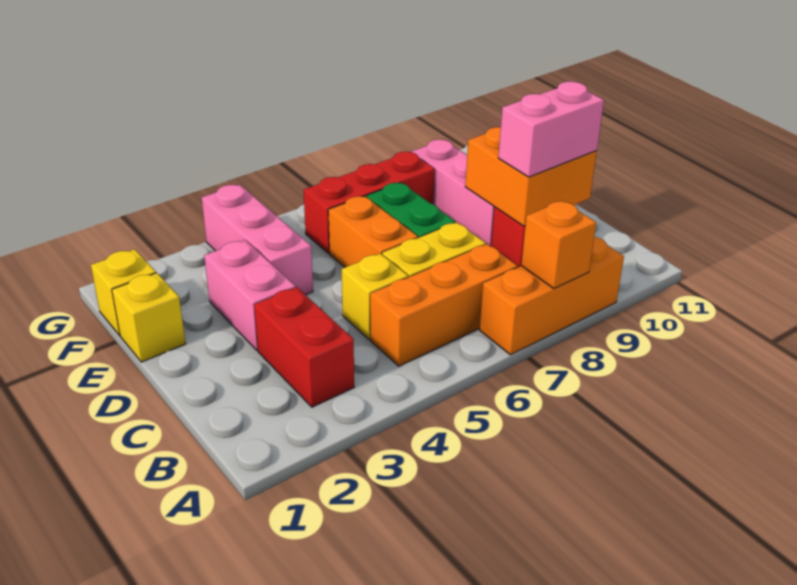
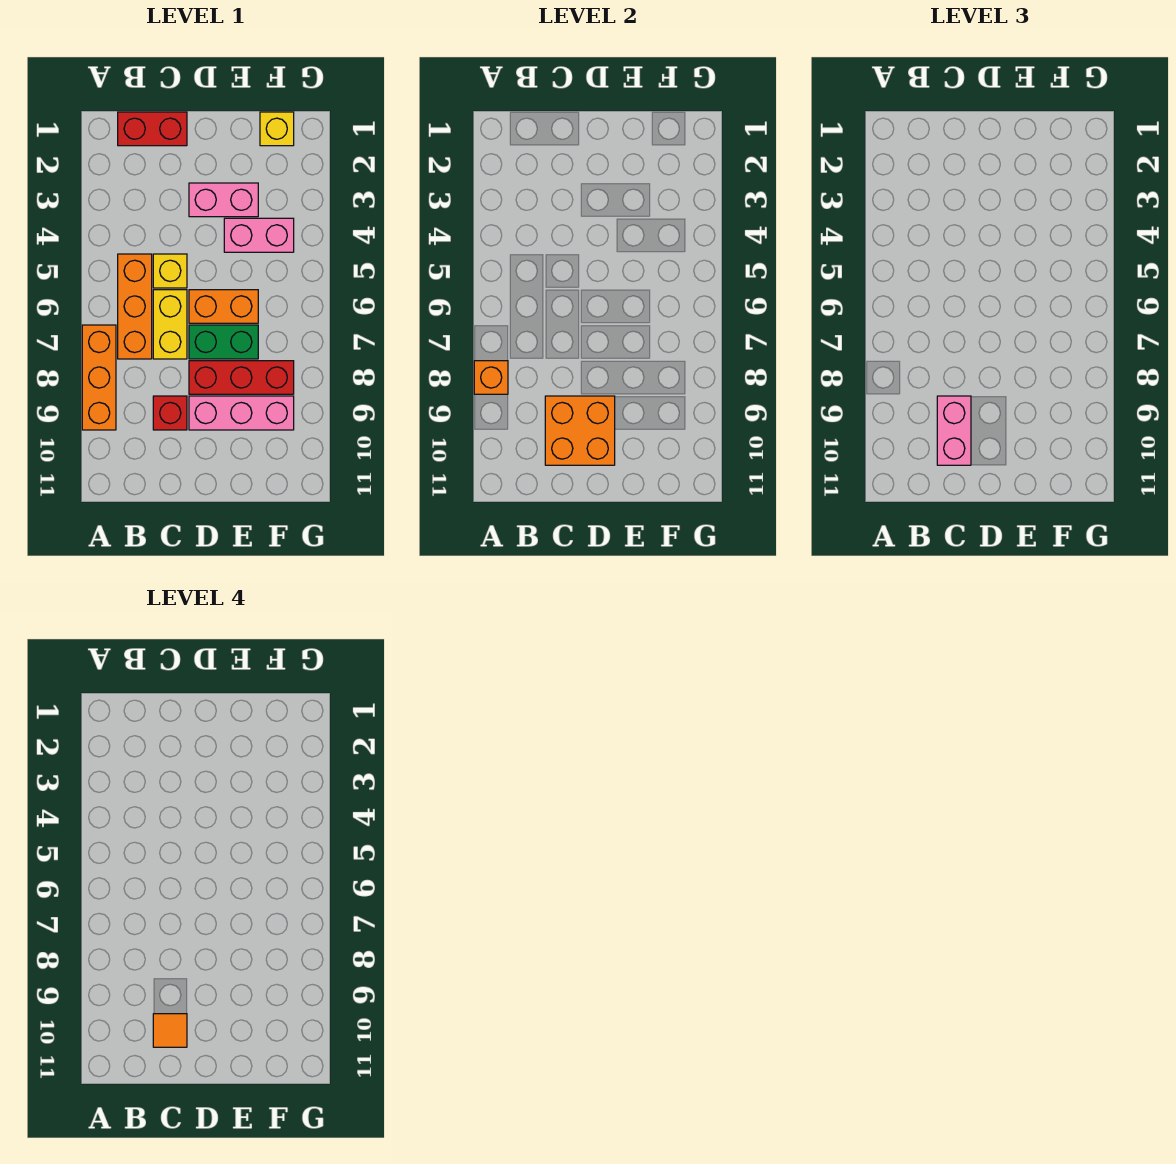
red brick B3:C3 level 1 -> red brick B1:C1 level 1
none -> orange tile C10 level 4
yellow brick E1 level 1 -> none
pink brick E4:G4 level 1 -> pink brick E4:F4 level 1
red brick F6:F8 level 1 -> red brick D8:F8 level 1

